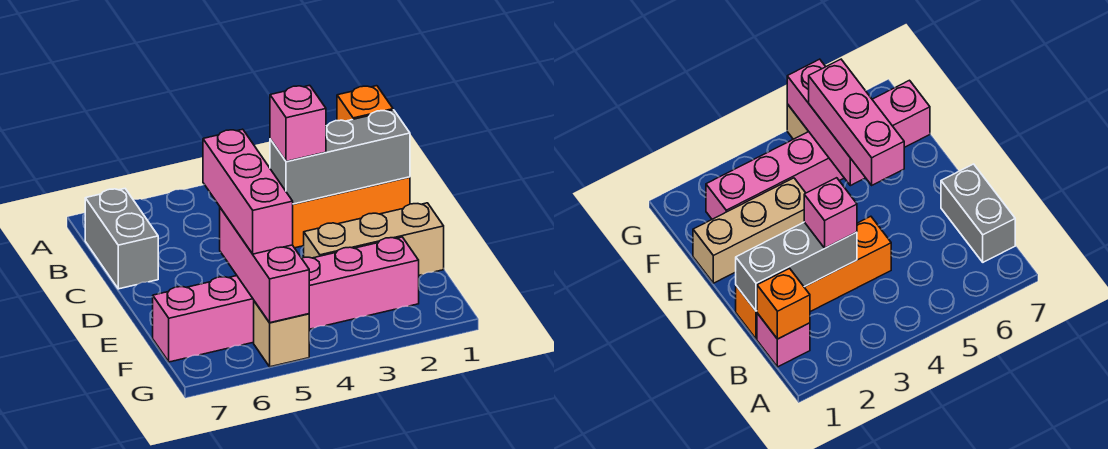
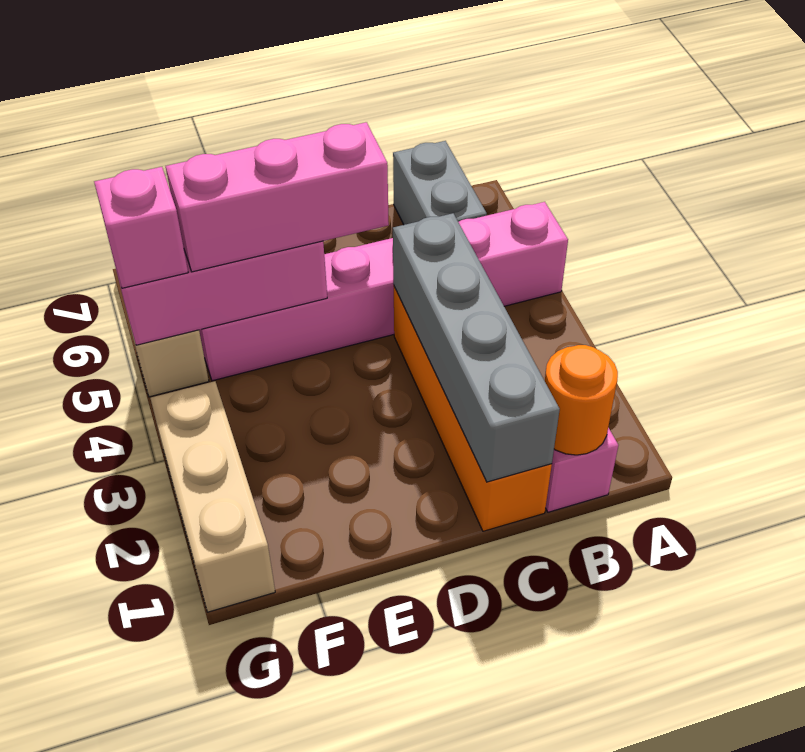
orange brick B1 level 2 -> orange round brick B1 level 2
grey brick B7:C7 level 1 -> grey brick B6:B7 level 1
grey brick C1:C3 level 2 -> grey brick C1:C4 level 2
pink brick C3 level 3 -> pink brick G5 level 3
tan brick E1:E3 level 1 -> tan brick G1:G3 level 1
pink brick F2:F7 level 1 -> pink brick A5:F5 level 1

